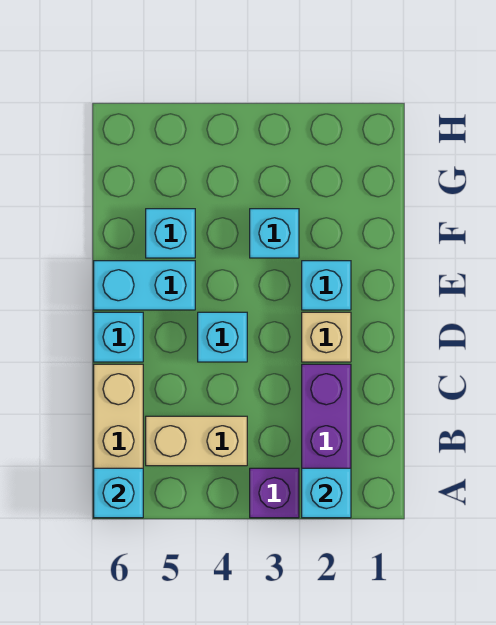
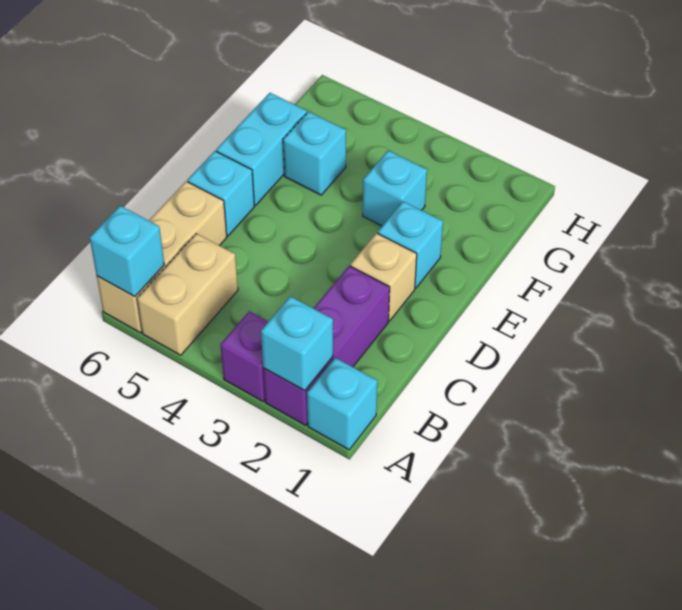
tan brick B4:B5 level 1 -> tan brick A5:B5 level 1
cyan brick D4 level 1 -> cyan brick A1 level 1
cyan brick E5:E6 level 1 -> cyan brick E6:F6 level 1

